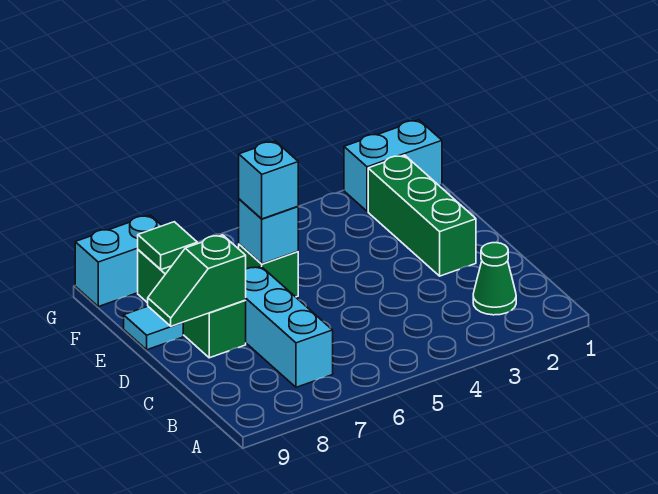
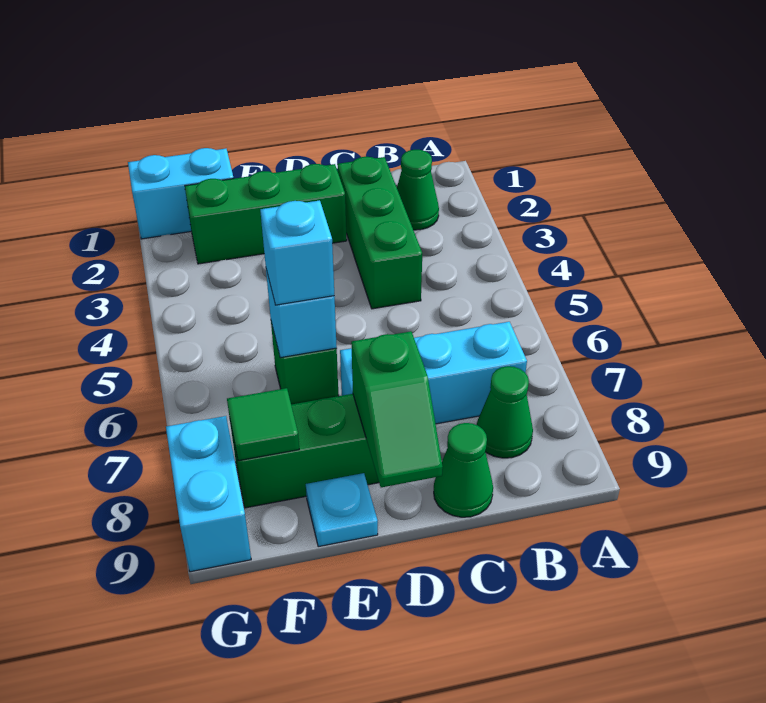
none -> green cone B8 level 1
none -> green brick C2:C4 level 1
none -> green cone C9 level 1
cyan tile E9 level 1 -> cyan plate E9 level 1
cyan brick G1:G2 level 1 -> cyan brick F1:G1 level 1

